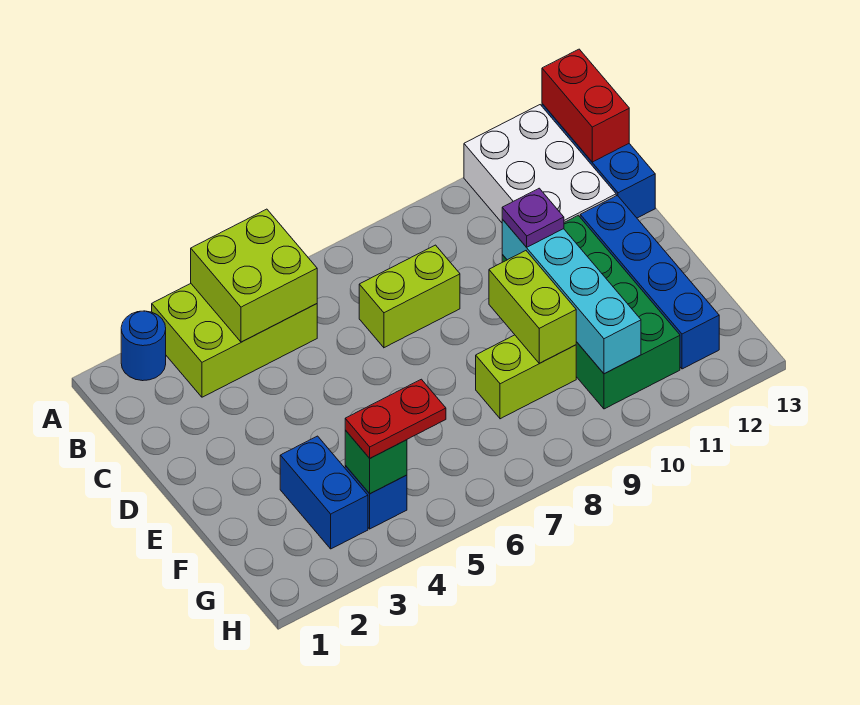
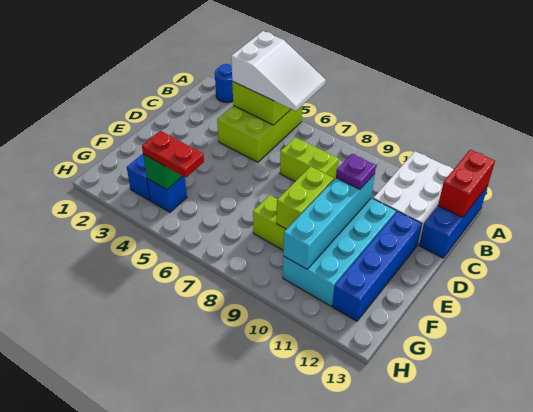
lime brick A3:B5 level 1 -> lime brick A4:C5 level 1
none -> white slope A4:B6 level 3 top 4
green brick D10:G11 level 1 -> cyan brick D10:G11 level 1

